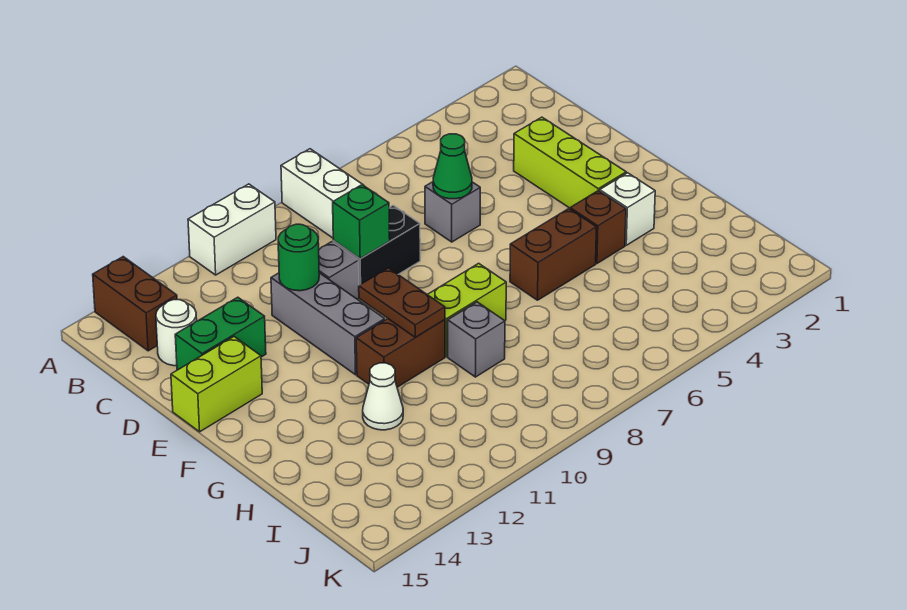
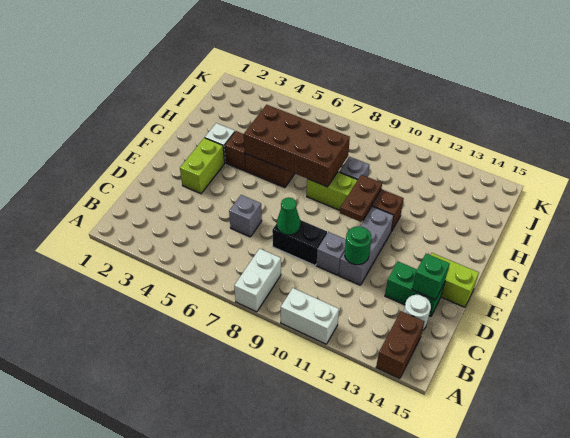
lime brick D3:F3 level 1 -> lime brick E3:F3 level 1
green cone D6 level 2 -> green cone D8 level 2
green brick D9 level 2 -> green brick D14 level 2
none -> brown brick G5:H8 level 2
white cone H12 level 1 -> none

